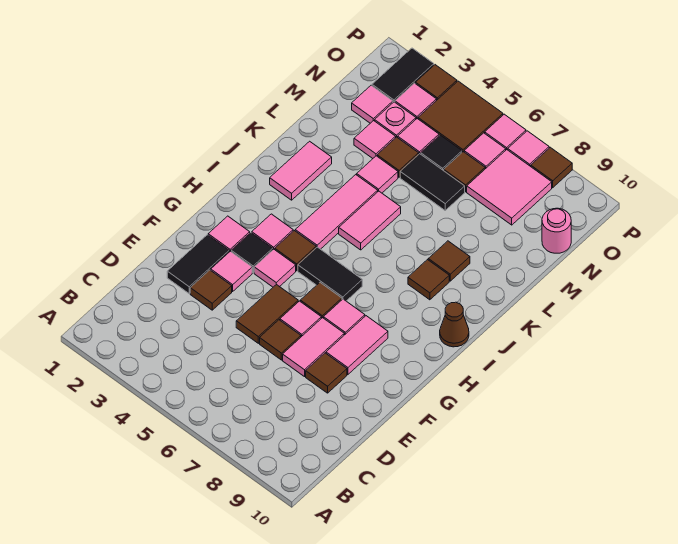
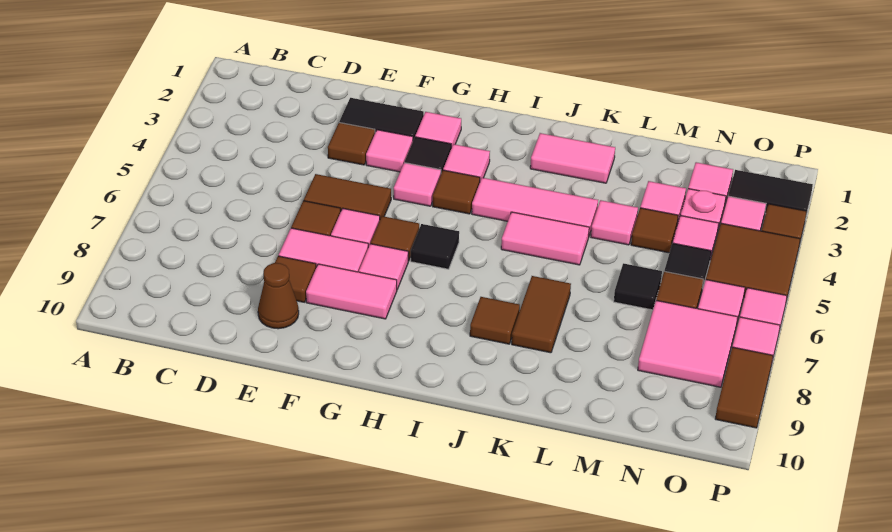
black tile H5:H6 level 1 -> black tile H6 level 1
brown cone I10 level 1 -> brown cone E9 level 1
brown tile K8 level 1 -> brown tile K7:K8 level 1
black tile M5:M6 level 1 -> black tile M6 level 1
pink round brick N10 level 1 -> none
brown tile P8 level 1 -> brown tile P8:P9 level 1

